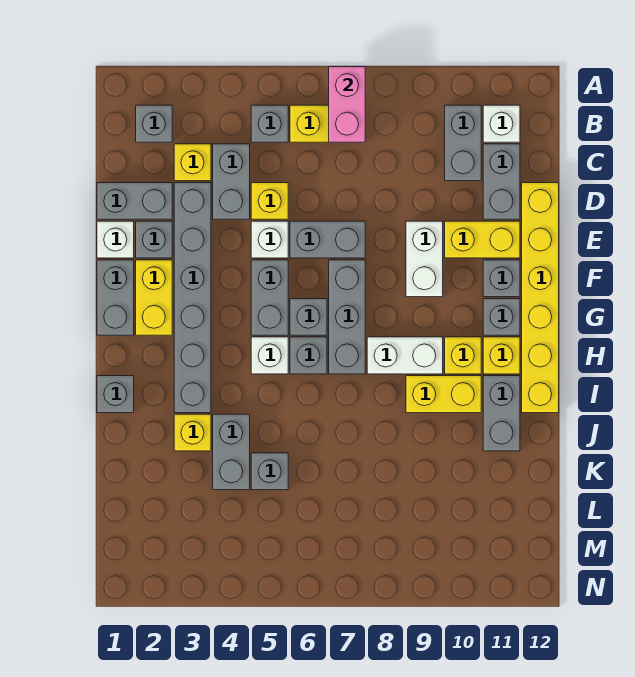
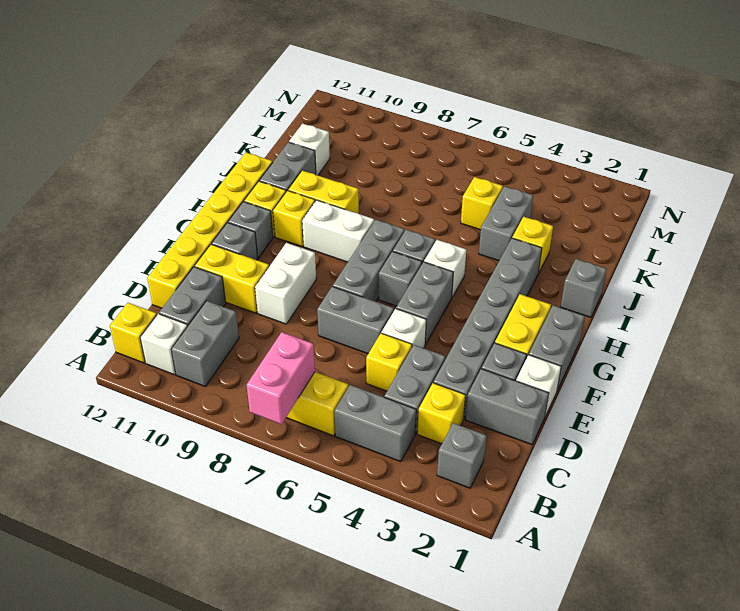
grey brick B5 level 1 -> grey brick B4:B5 level 1
none -> yellow brick B12 level 1
grey brick K5 level 1 -> yellow brick K5 level 1
none -> white brick K11 level 1

